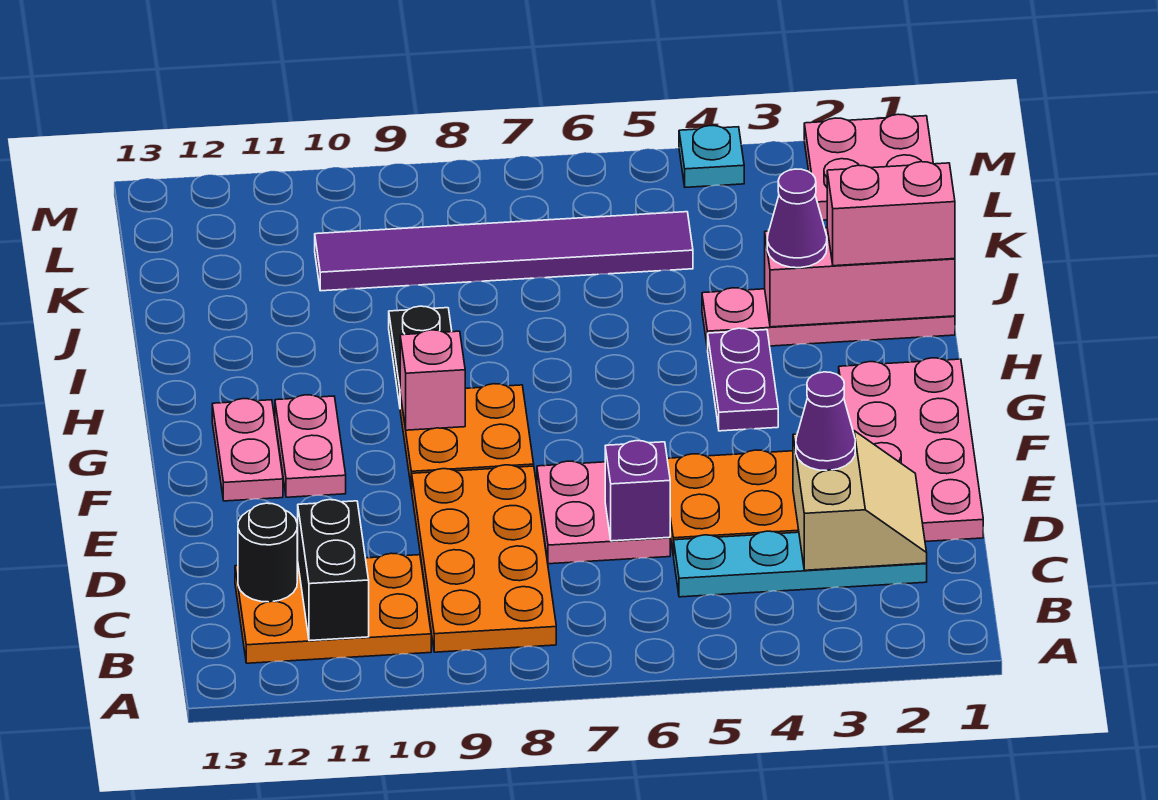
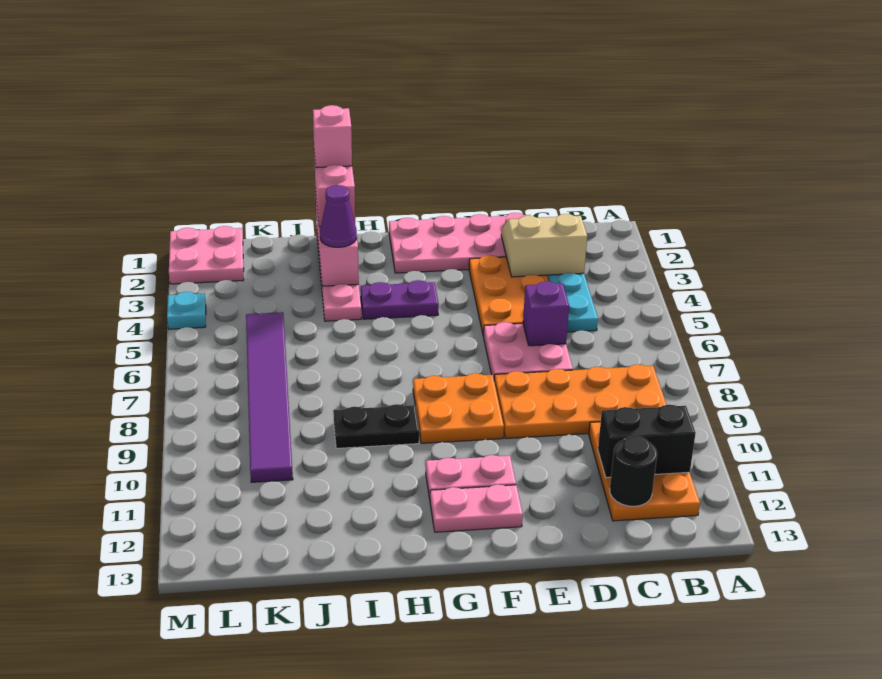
purple cone D3 level 3 -> none
pink brick G9 level 2 -> pink brick I1 level 4

